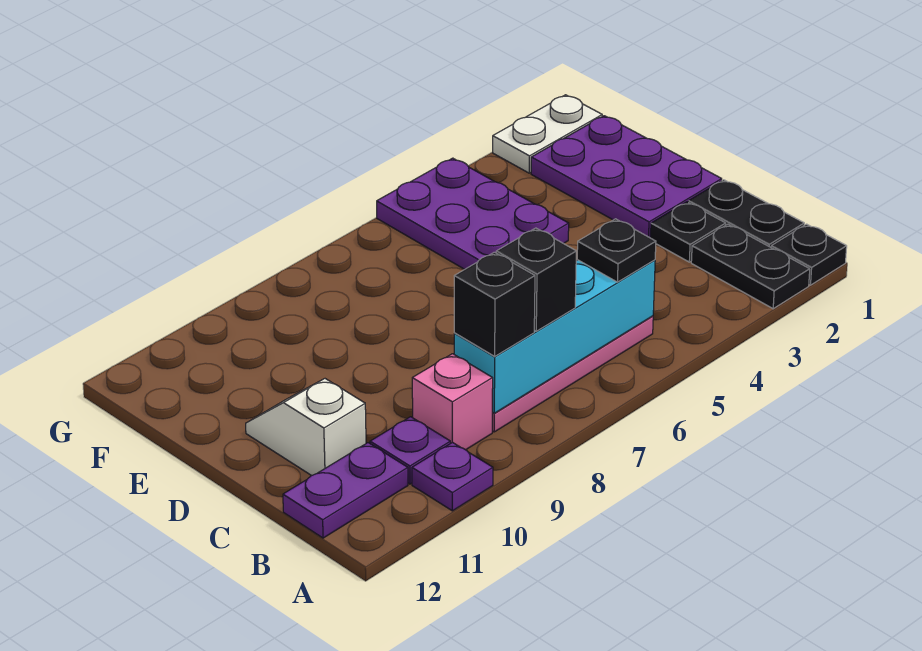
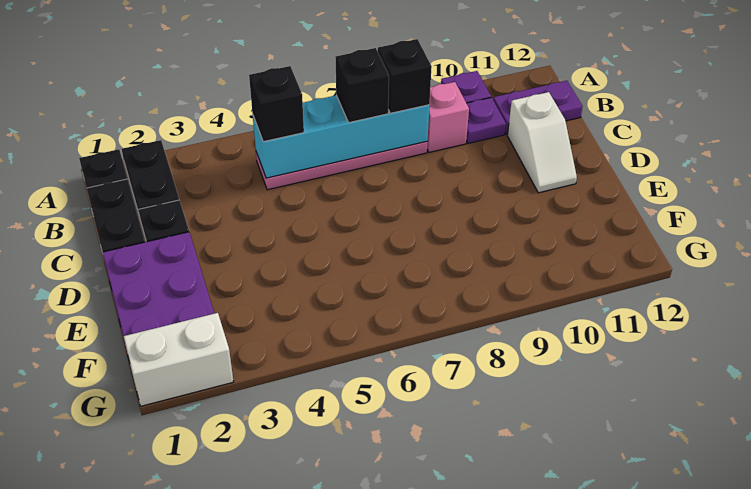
black plate B5 level 3 -> black brick B5 level 3
purple plate E4:G5 level 1 -> none
white plate G1:G2 level 1 -> white brick G1:G2 level 1

